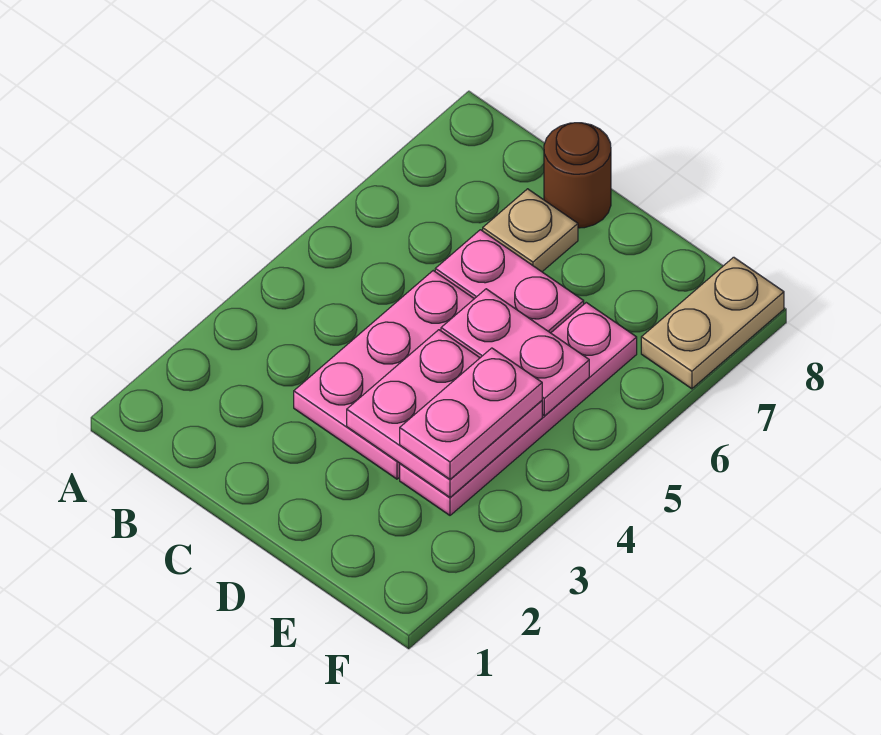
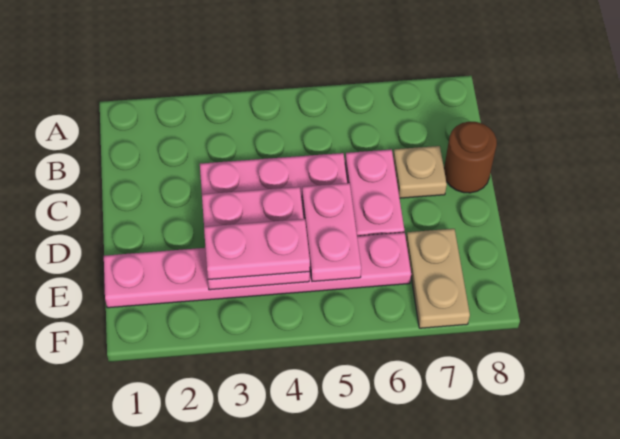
pink plate E3:E6 level 1 -> pink plate E1:E6 level 1
tan plate F7:F8 level 1 -> tan plate E7:F7 level 1

